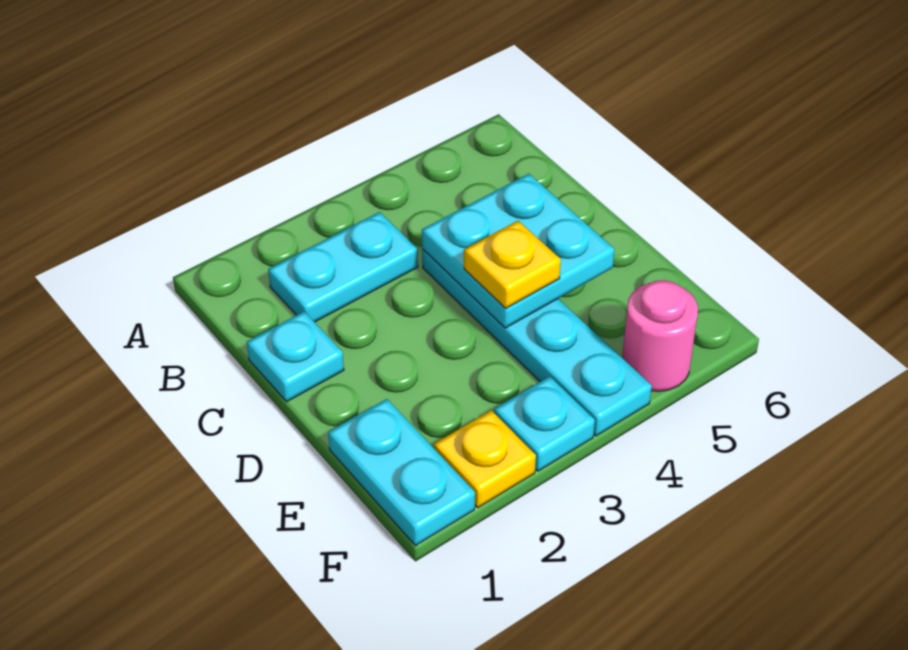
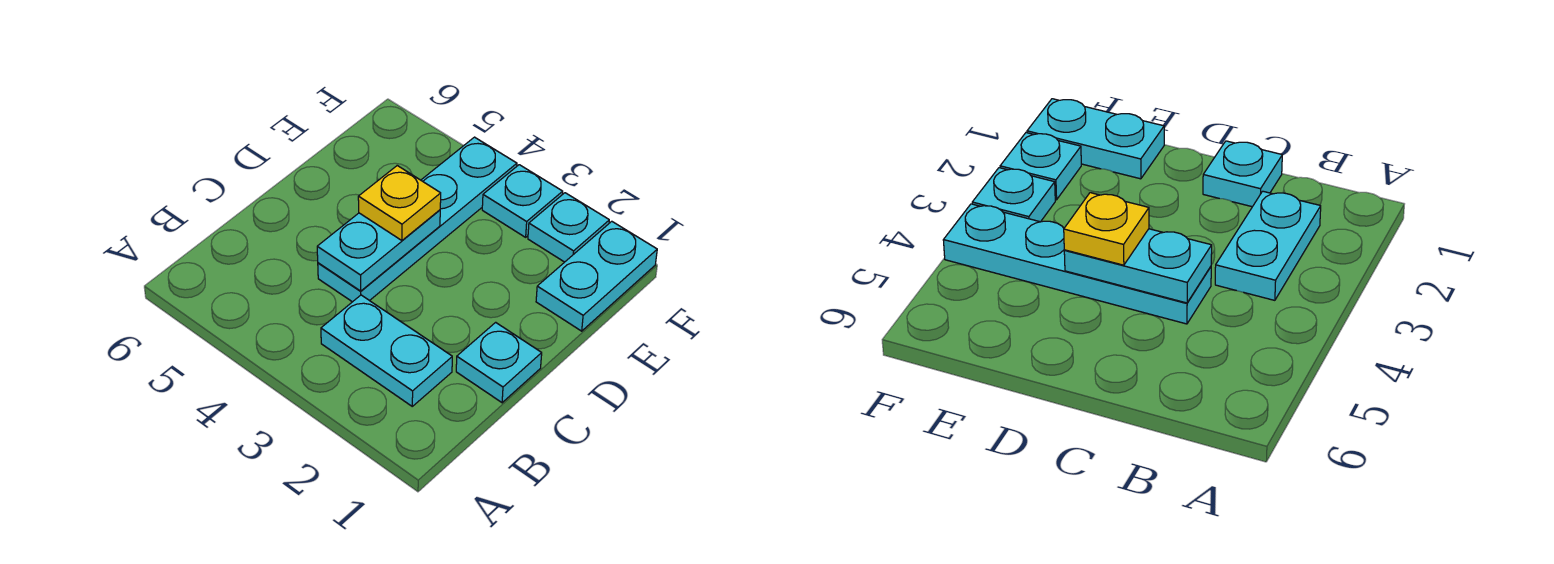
cyan plate C4:D5 level 2 -> cyan plate C4:D4 level 2
yellow plate F2 level 1 -> cyan plate F2 level 1
pink round brick F5 level 1 -> none

